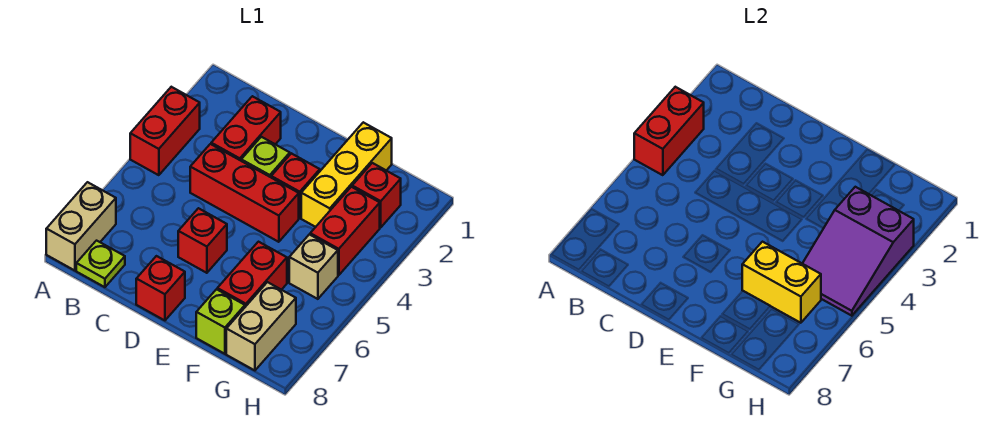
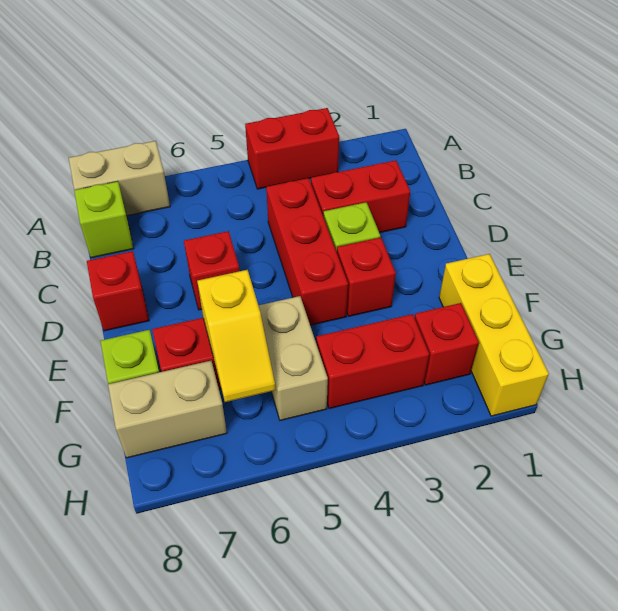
red brick A3:A4 level 2 -> none
lime plate B8 level 1 -> lime brick B8 level 1
yellow brick F1:F3 level 1 -> yellow brick F1:H1 level 1
yellow brick F6:G6 level 2 -> yellow slope F6:G6 level 2 top F
purple slope G3:H5 level 2 top 3 -> none
tan brick G5 level 1 -> tan brick F5:G5 level 1

